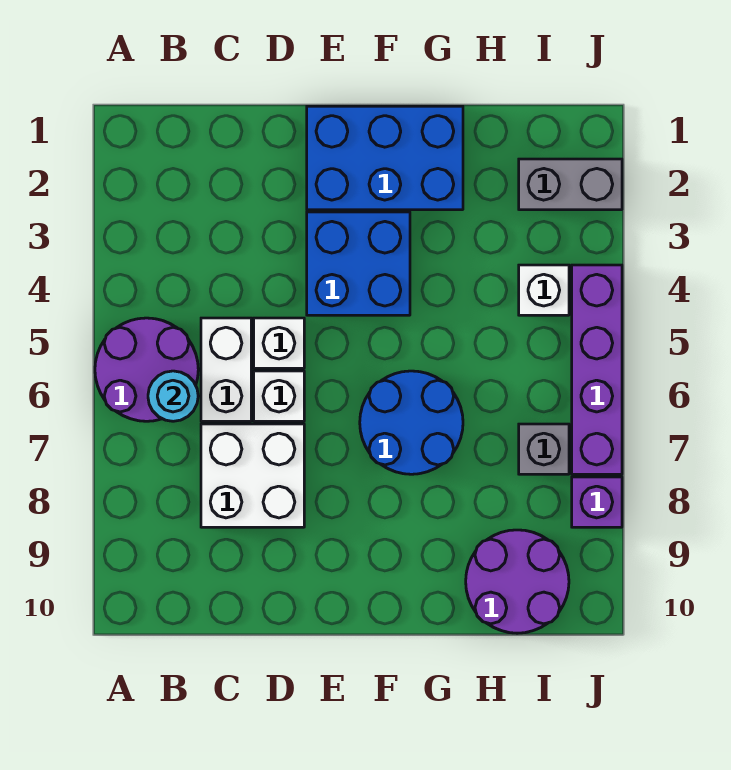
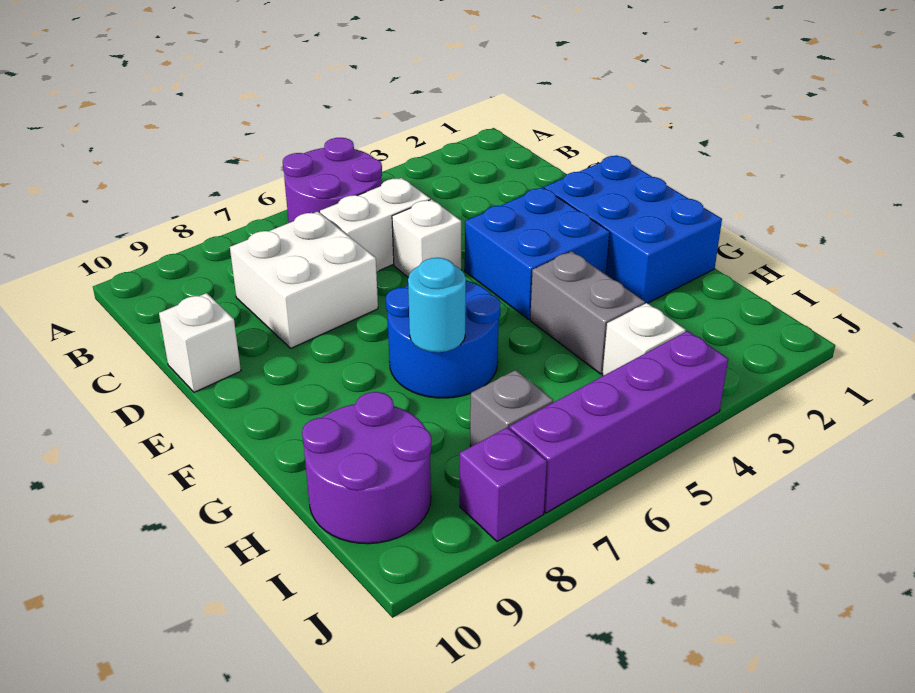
cyan round brick B6 level 2 -> cyan round brick G7 level 2
white brick D6 level 1 -> white brick D10 level 1
grey brick I2:J2 level 1 -> grey brick G4:H4 level 1

